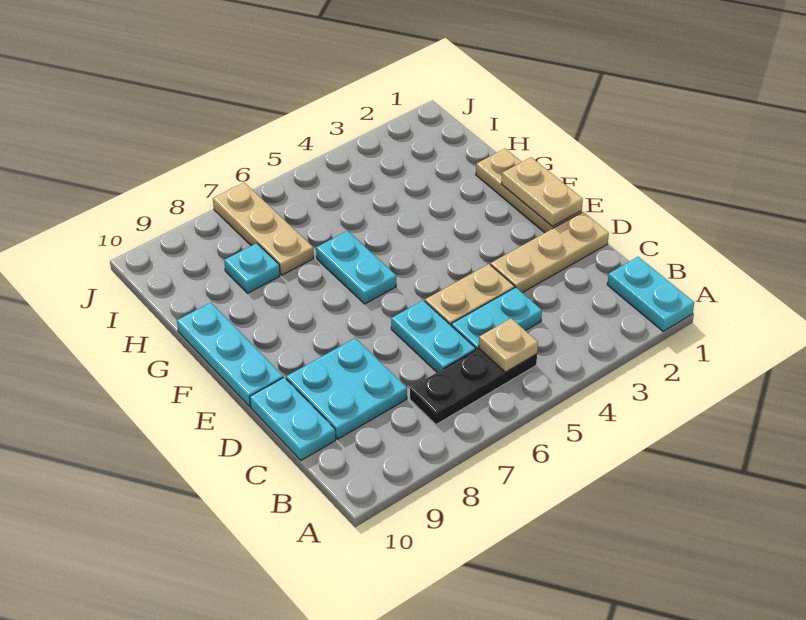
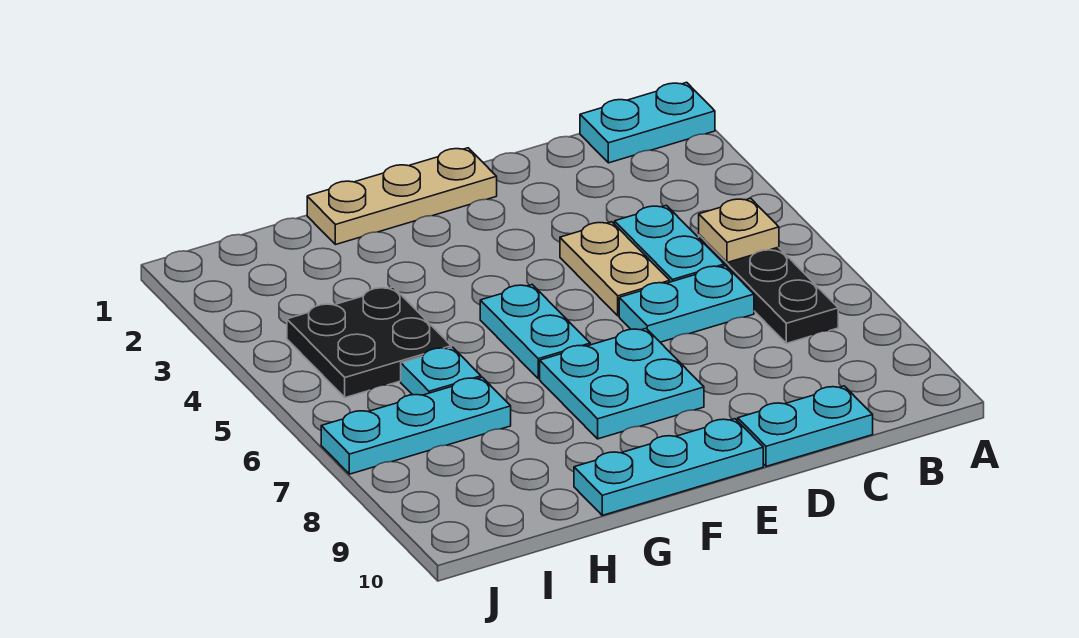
cyan plate C8:D9 level 1 -> cyan plate E7:F8 level 1
tan plate D1:D3 level 1 -> none
tan plate E1:F1 level 2 -> none
cyan plate F6:G6 level 1 -> cyan plate F5:F6 level 1
none -> black plate H4:I5 level 1
tan plate H7:J7 level 1 -> cyan plate H7:J7 level 1
cyan plate H8 level 1 -> cyan plate H6 level 1

